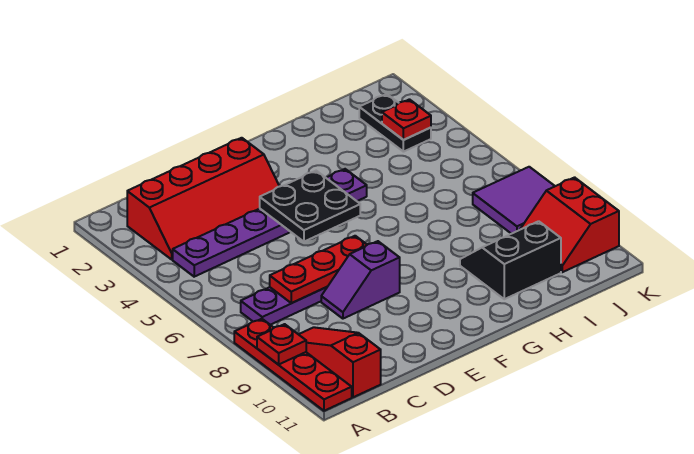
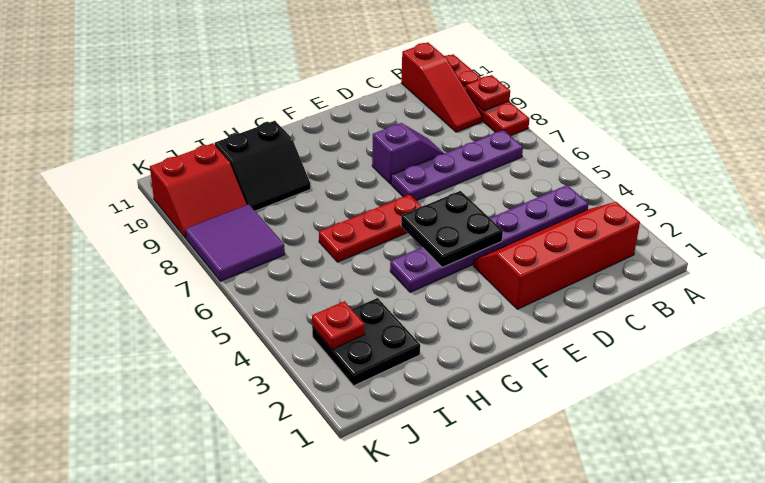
red plate C7:E7 level 2 -> red plate F6:H6 level 1
black plate J2:J3 level 1 -> black plate I2:J3 level 1
red slope J9:K10 level 1 top K -> red slope J9:K10 level 1 top 10

